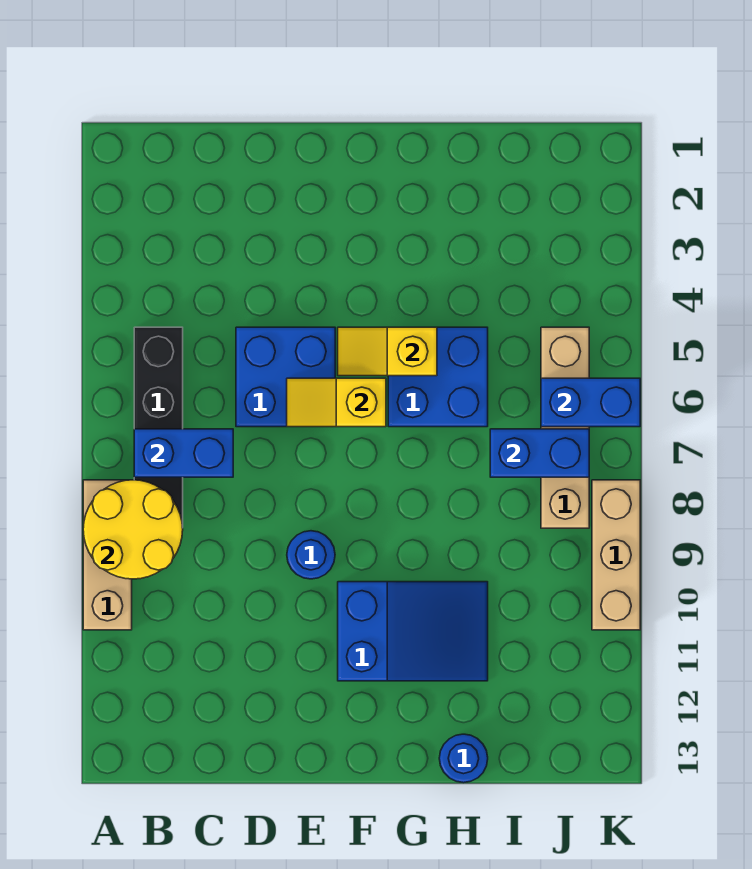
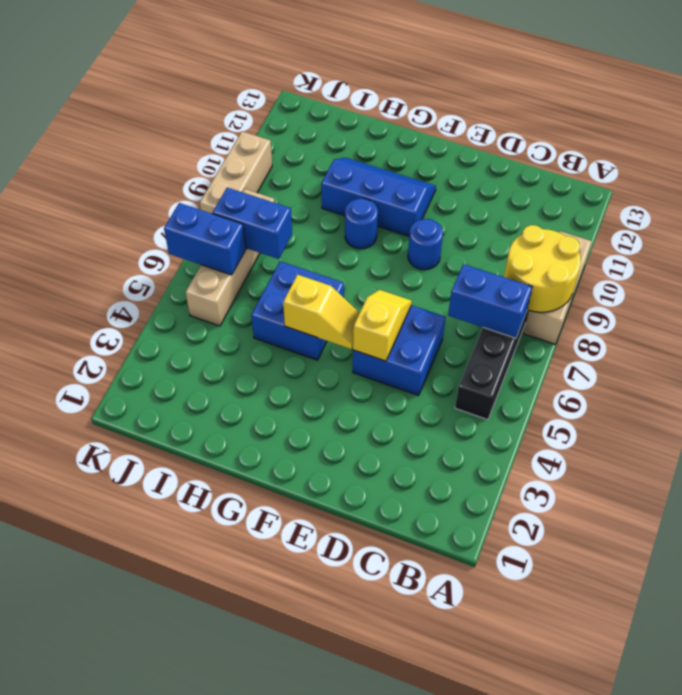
yellow slope E6:F6 level 2 top F -> yellow slope E5:E6 level 2 top 5
blue slope F10:H11 level 1 top F -> blue slope F10:H11 level 1 top 10
blue round brick H13 level 1 -> blue round brick G9 level 1

